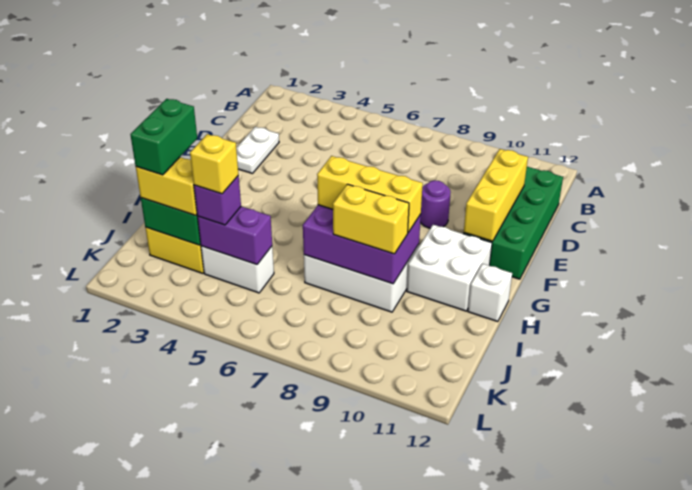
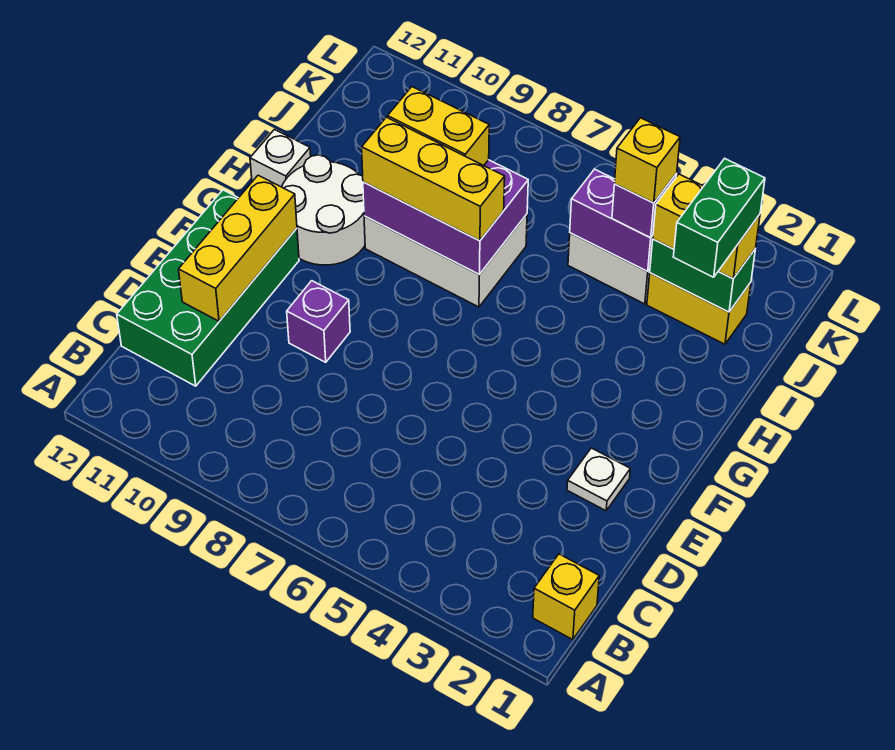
none -> yellow brick B1 level 1
white plate D2:E2 level 1 -> white plate E2 level 1
purple round brick E9 level 1 -> purple brick E9 level 1
white brick G10:H11 level 1 -> white round brick G10:H11 level 1

